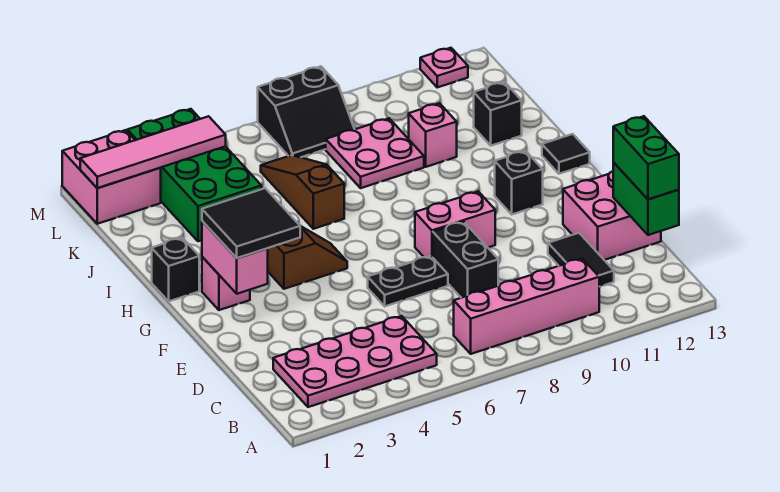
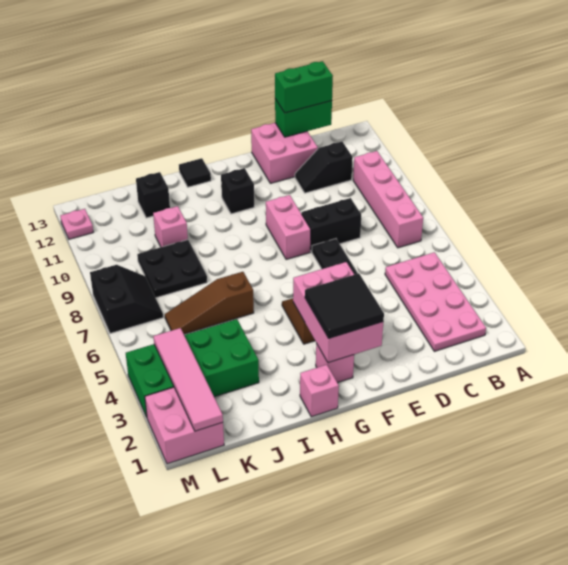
black tile C11:D11 level 1 -> black slope C11:D11 level 1 top C
pink brick F2:G2 level 2 -> pink brick F2:G4 level 2
black brick H1 level 1 -> pink brick H1 level 1
pink plate J8:K9 level 1 -> black plate J8:K9 level 1

